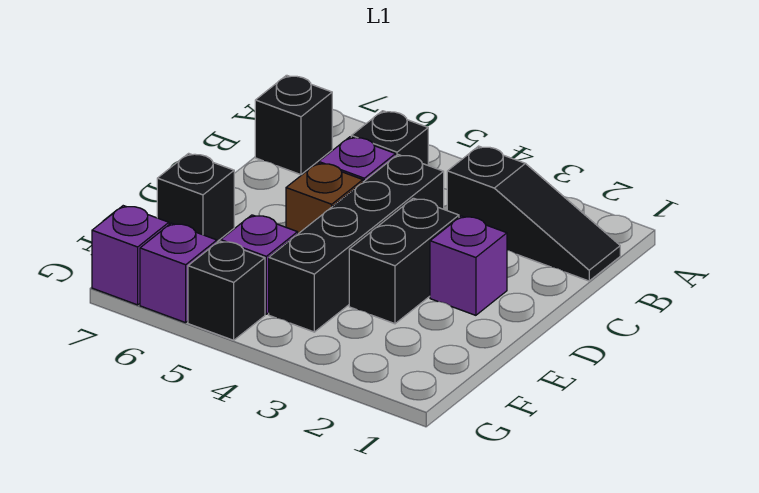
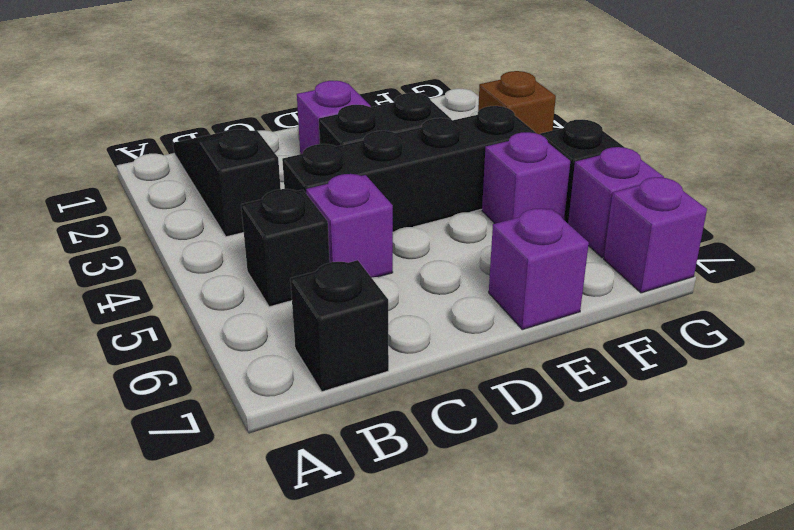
brown brick D5 level 1 -> brown brick G3 level 1
black brick E7 level 1 -> purple brick E7 level 1

